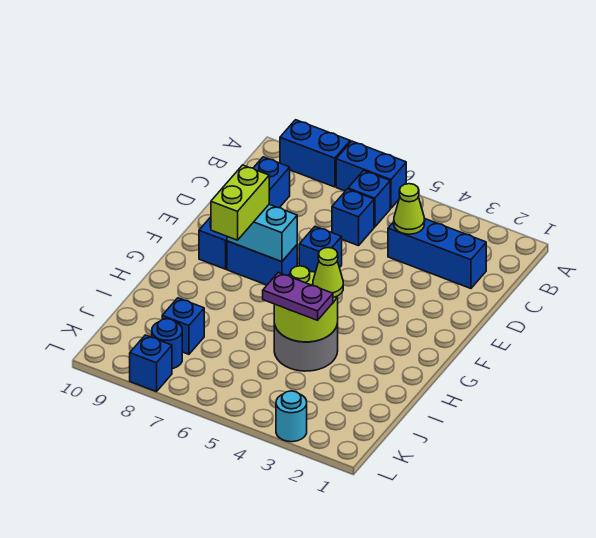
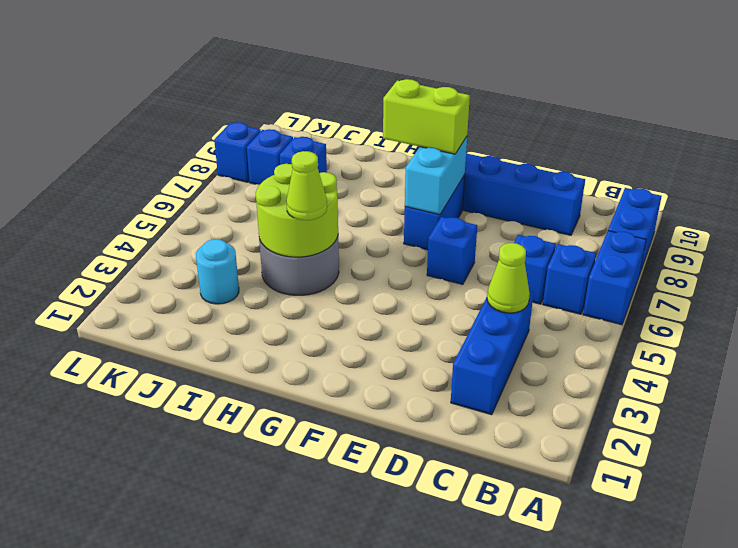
purple plate I4:I5 level 3 -> none
blue round brick K8 level 1 -> blue brick K8 level 1
cyan round brick L3 level 1 -> cyan round brick J3 level 1

